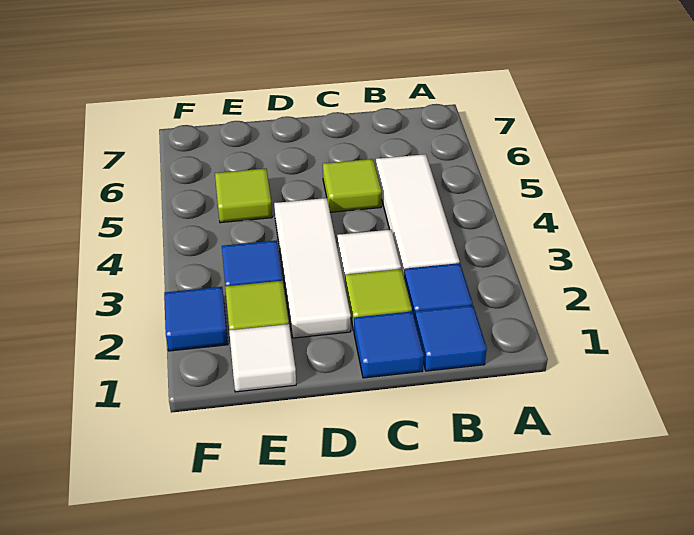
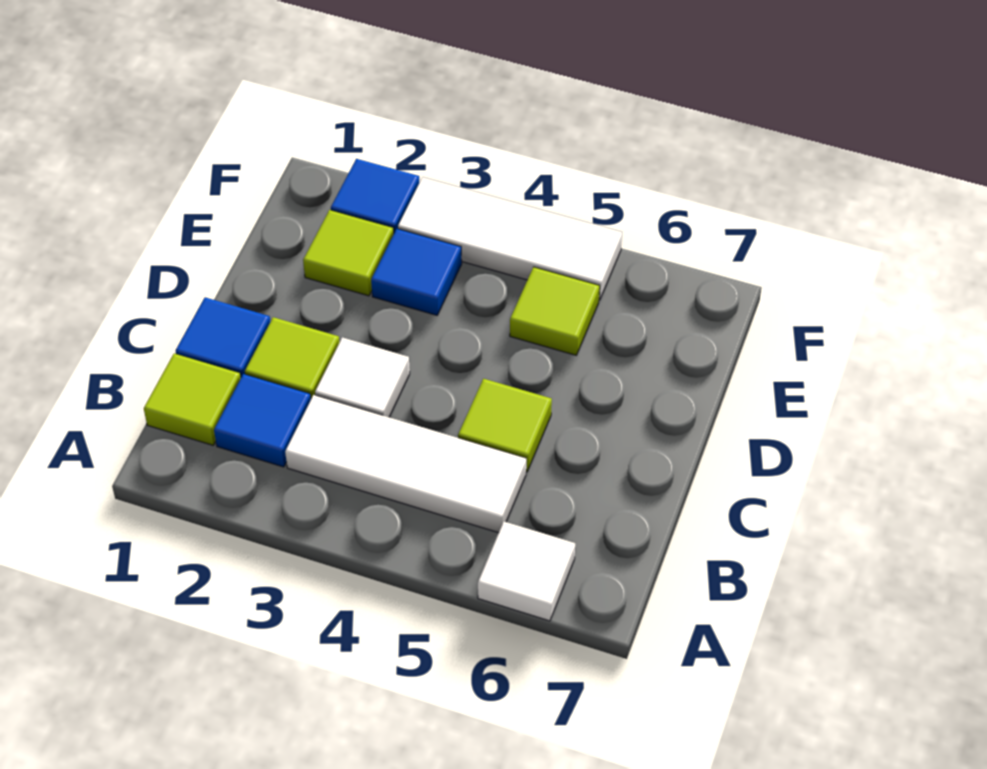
blue tile B1 level 1 -> lime tile B1 level 1
white tile D2:D4 level 1 -> white tile F3:F5 level 1
white tile E1 level 1 -> white tile A6 level 1

